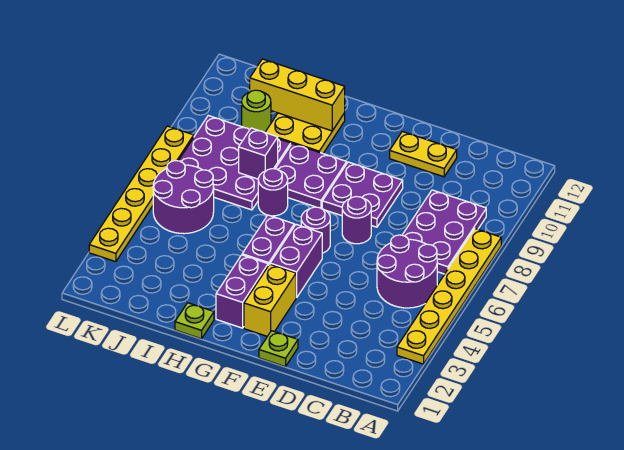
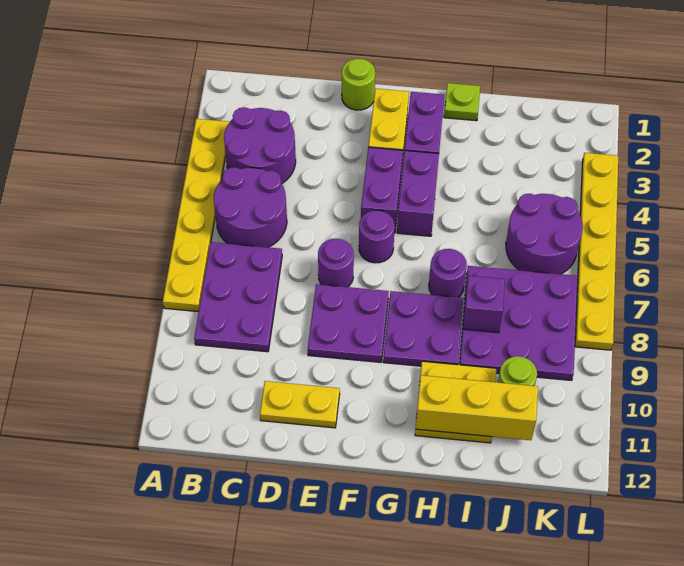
none -> purple round brick B3:C4 level 1
lime plate E1 level 1 -> lime round brick E1 level 1

